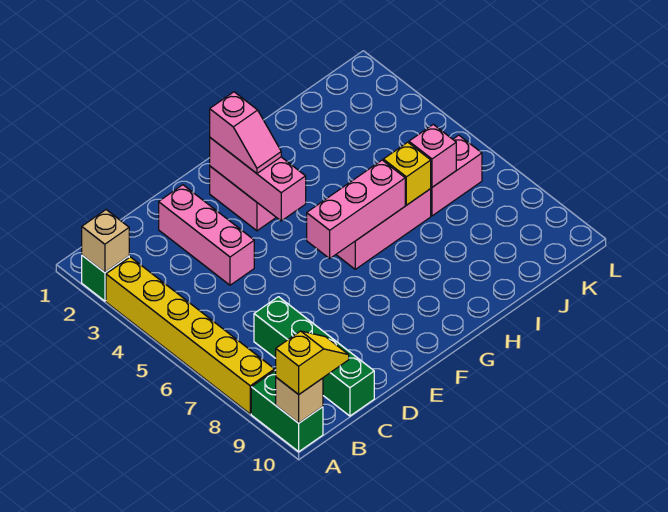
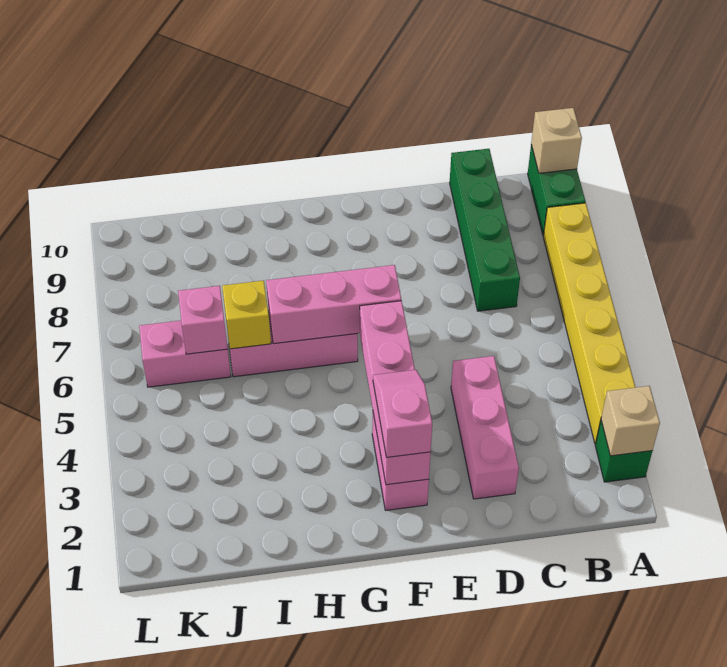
yellow slope A10:B10 level 3 top A -> none
pink brick F2:F4 level 2 -> pink brick F2:F5 level 2

